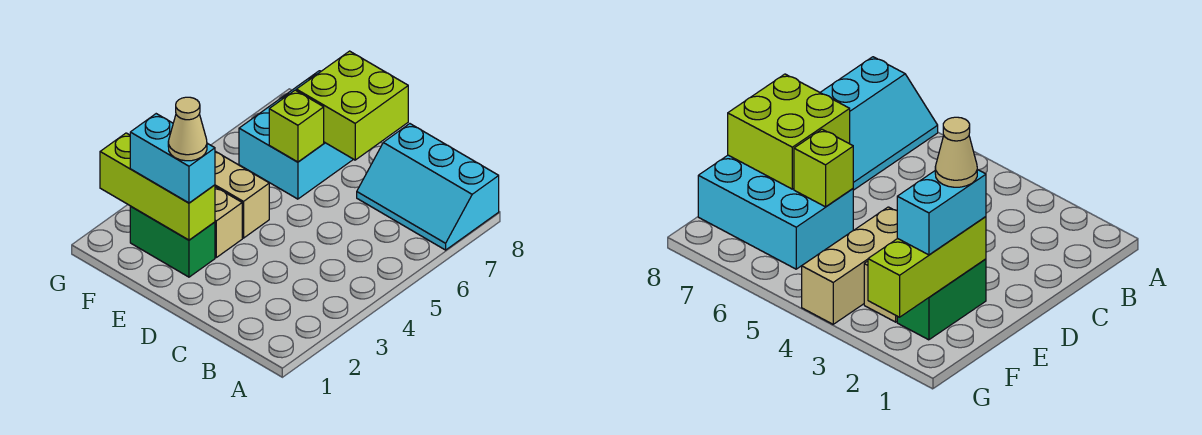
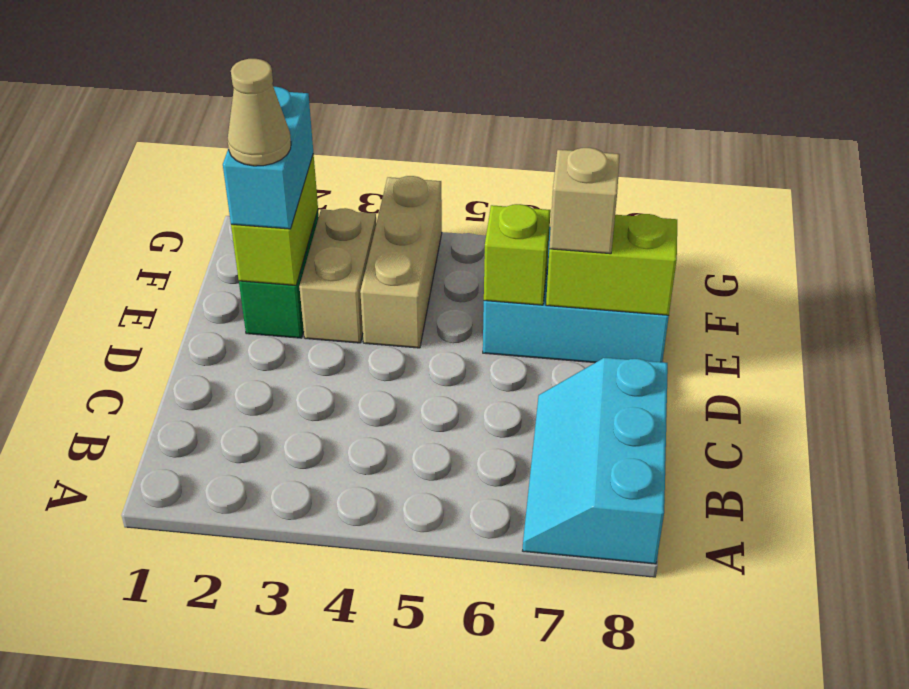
lime brick D7:E8 level 2 -> lime brick E7:E8 level 2
lime brick E2:G2 level 2 -> lime brick E2:F2 level 2
none -> tan brick E7 level 3

